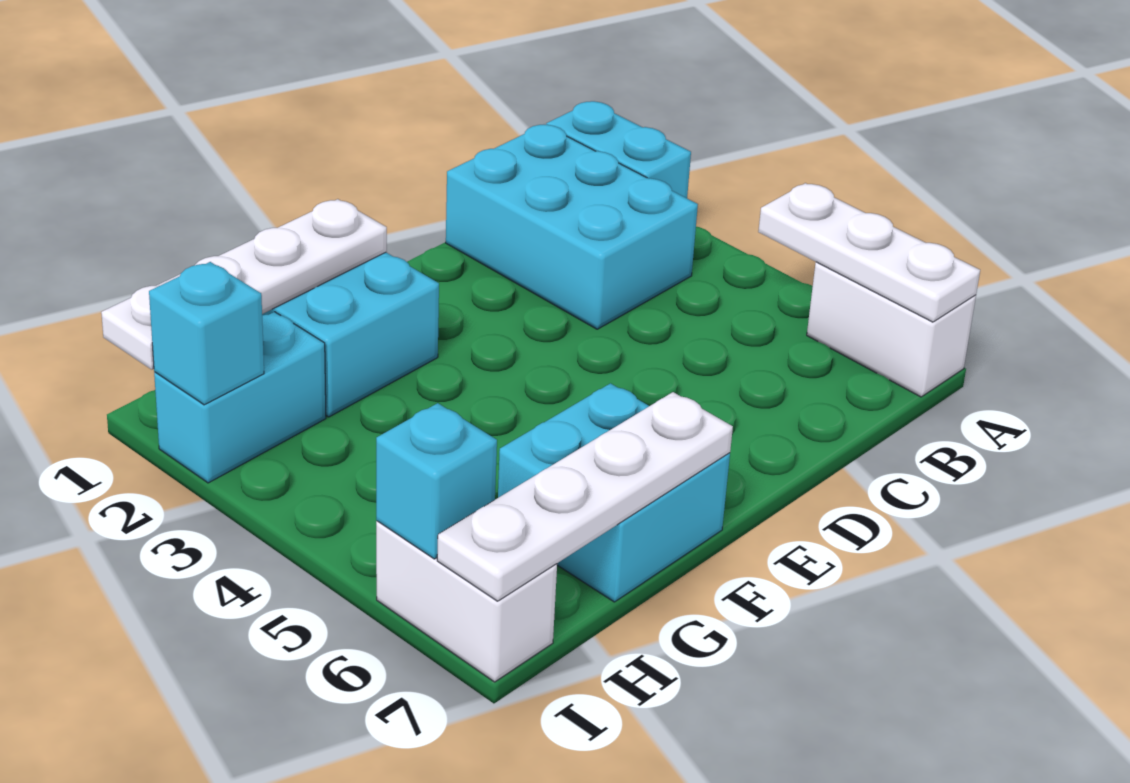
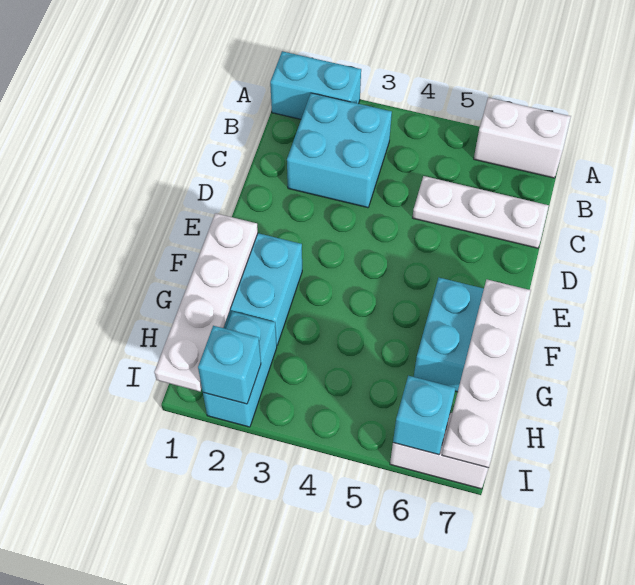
white plate A5:A7 level 2 -> white plate C5:C7 level 1
cyan brick B1:C3 level 1 -> cyan brick B2:C3 level 1

